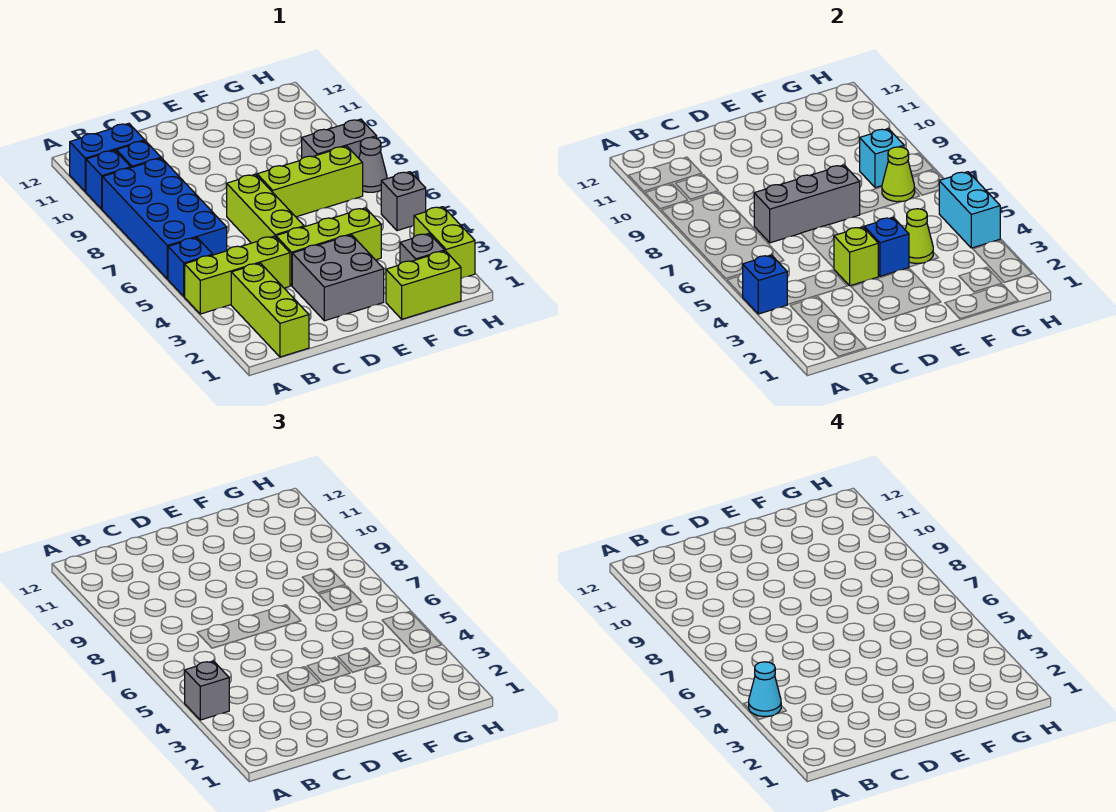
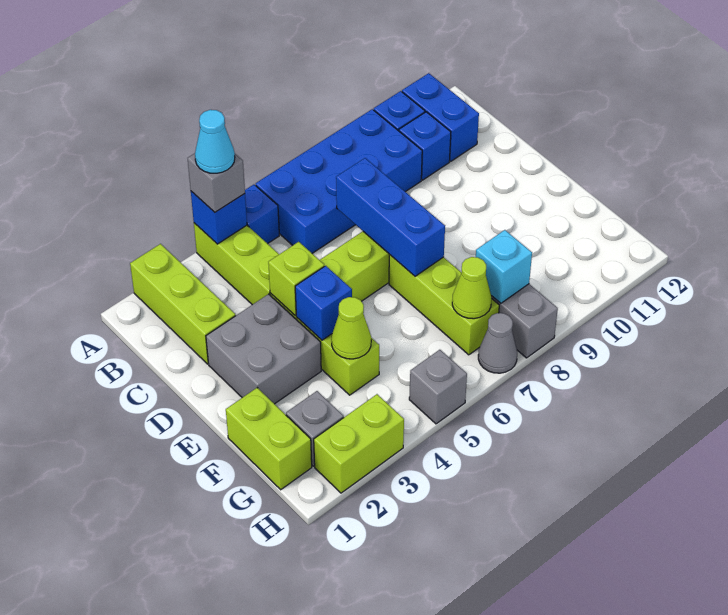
lime brick B1:B3 level 1 -> lime brick A2:C2 level 1
grey brick C7:E7 level 2 -> blue brick C7:E7 level 2
cyan brick H4:H5 level 2 -> none

